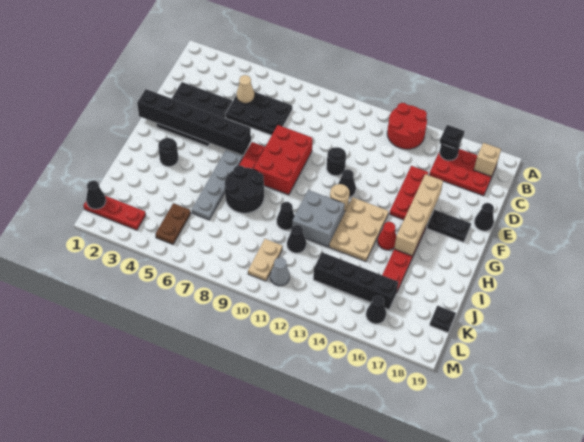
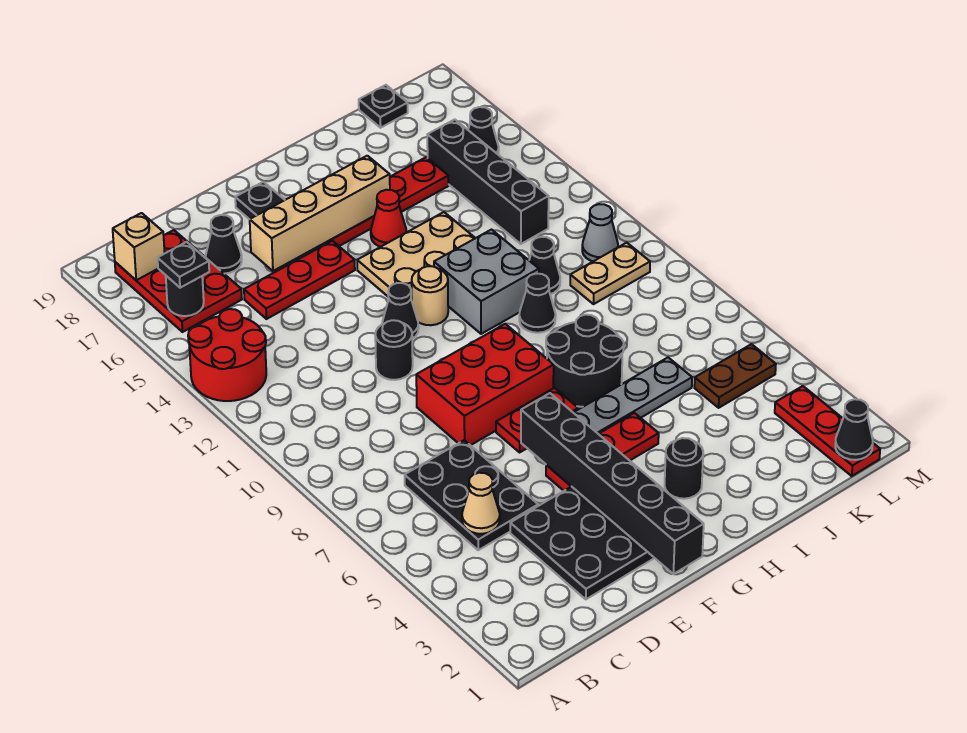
black cone E19 level 1 -> black cone D17 level 1
none -> red plate F5:H5 level 1

